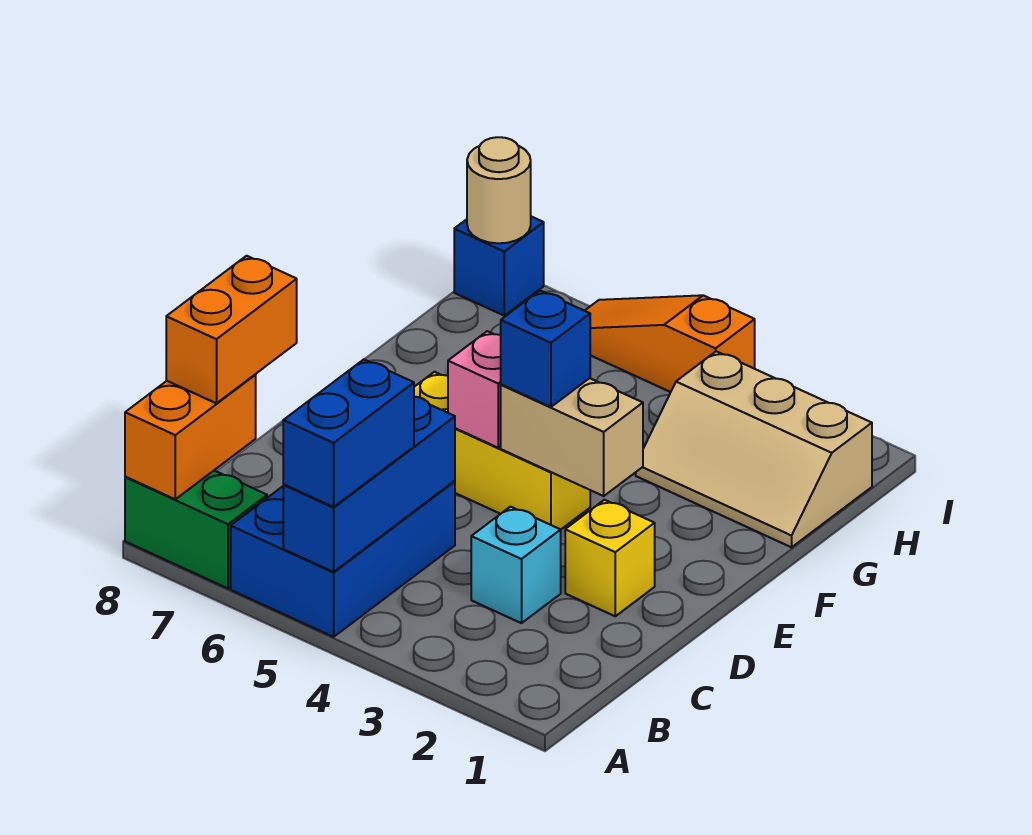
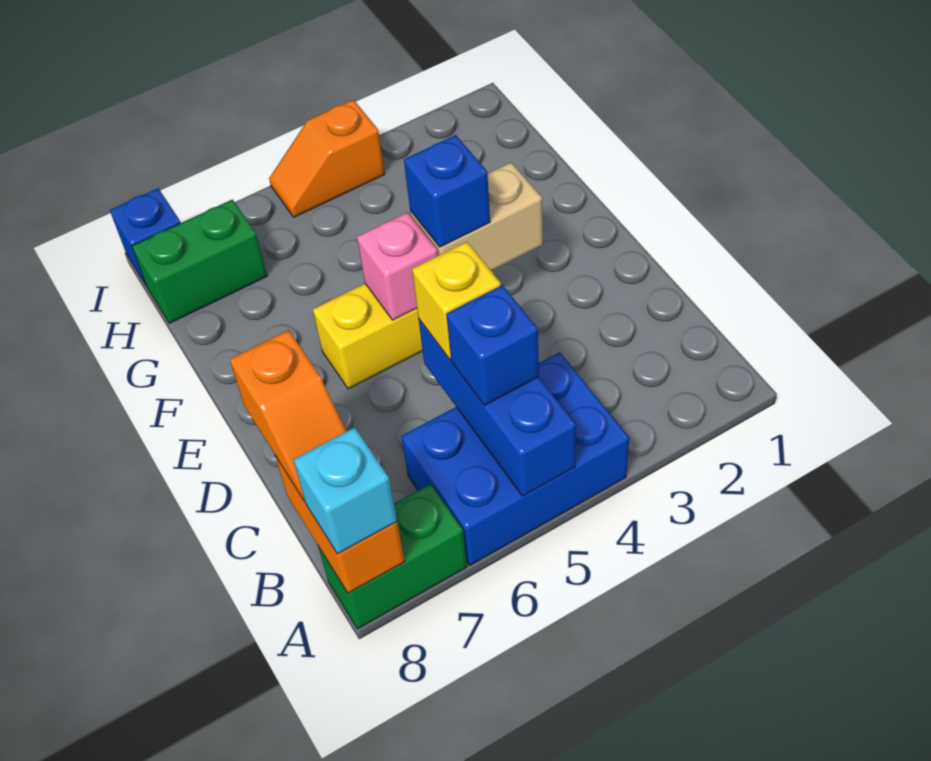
blue brick A5:C6 level 1 -> blue brick A4:B6 level 1
blue brick A5:B5 level 3 -> blue brick B5 level 3
orange brick B8:C8 level 3 -> orange slope B8:C8 level 3 top C
cyan brick C3 level 1 -> cyan brick A8 level 3
yellow brick D2 level 1 -> yellow brick C5 level 3
tan slope G1:H3 level 1 top H -> none
none -> green brick H7:H8 level 1
orange slope I4:I6 level 1 top 4 -> orange slope I4:I5 level 1 top 4
tan round brick I8 level 2 -> none

